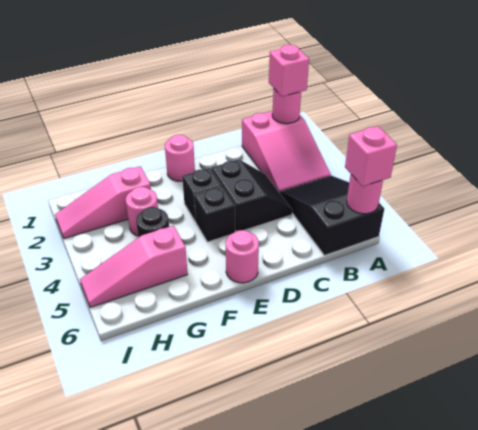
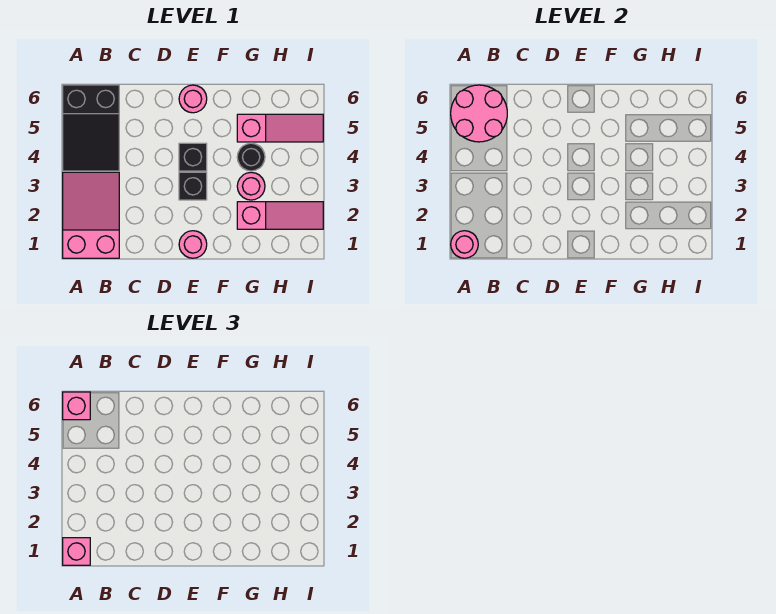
pink round brick A6 level 2 -> pink round brick A5:B6 level 2
black slope C3:D4 level 1 top D -> none

